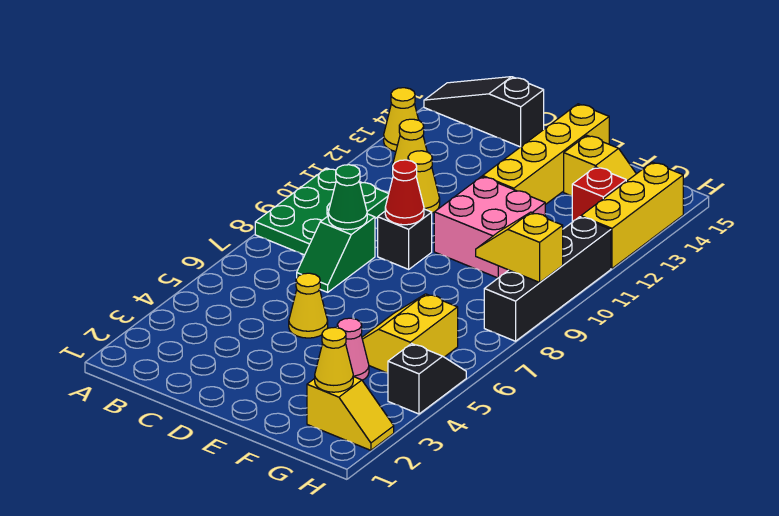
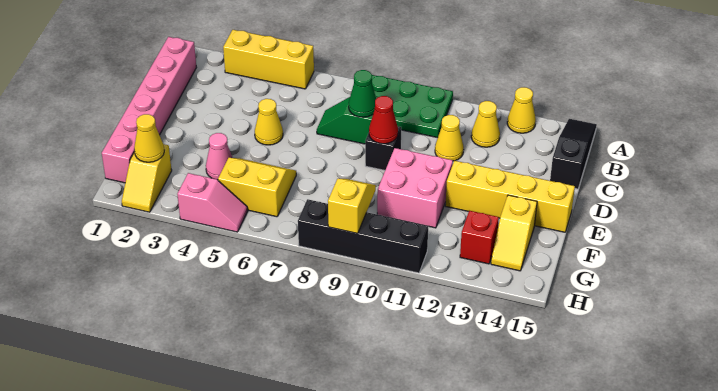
none -> pink brick B1:G1 level 1
black slope H4:H5 level 1 top 4 -> pink slope H4:H5 level 1 top 4
yellow brick H12:H14 level 1 -> yellow brick A3:A5 level 1

